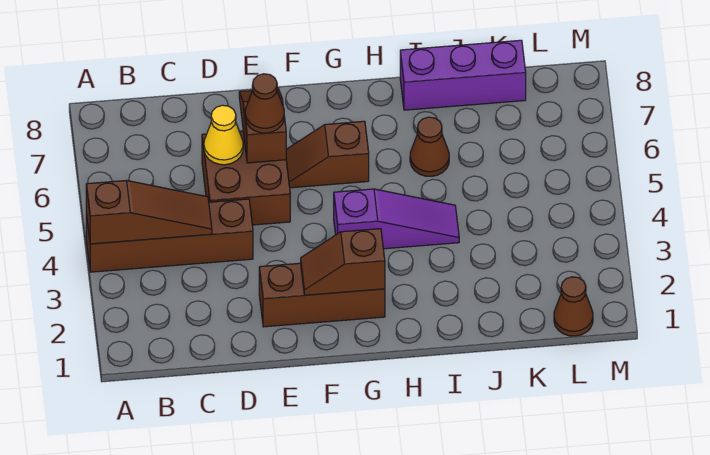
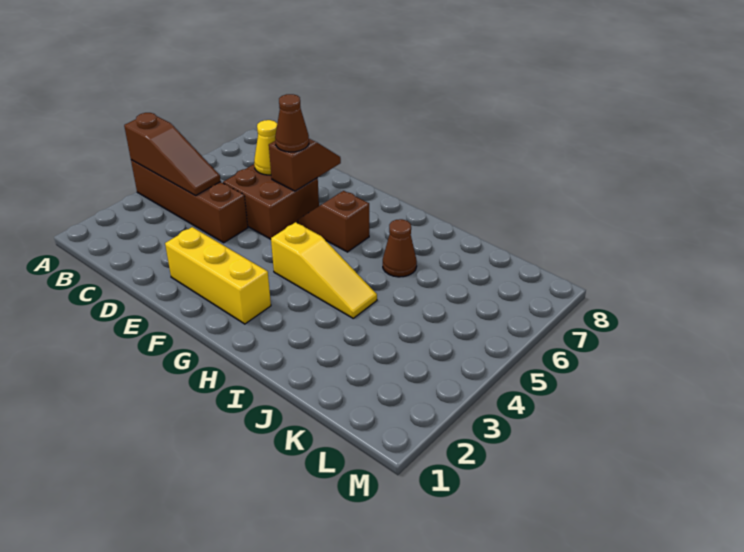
brown brick E2:G2 level 1 -> yellow brick E2:G2 level 1
brown slope F2:G2 level 2 top G -> none
purple slope G4:I4 level 1 top G -> yellow slope G4:I4 level 1 top G
purple brick I8:K8 level 1 -> none
brown cone L1 level 1 -> none

